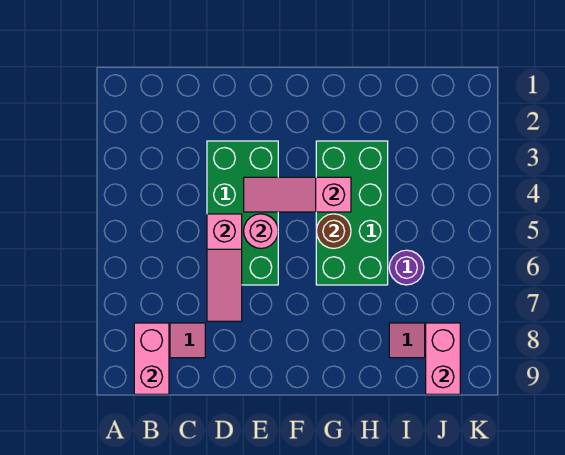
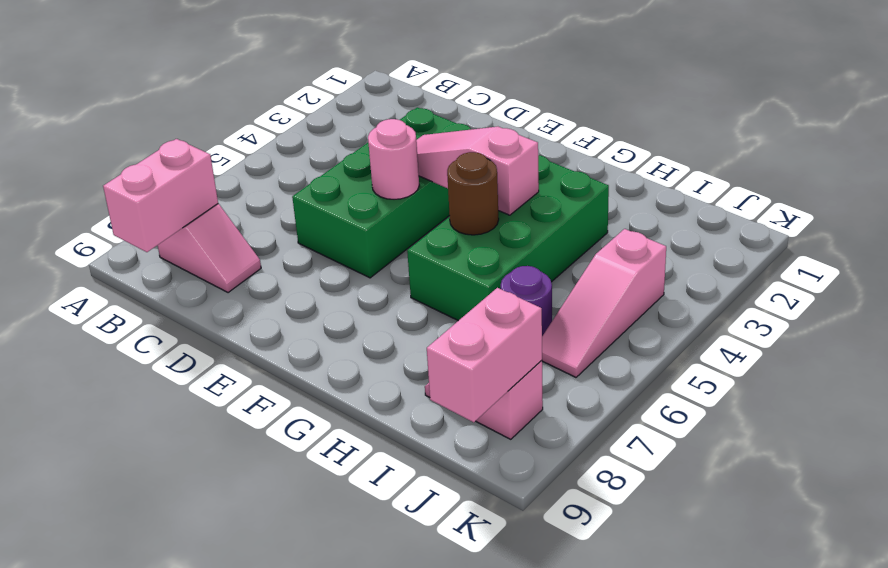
pink slope D5:D7 level 2 top 5 -> pink slope J4:J6 level 1 top 4

